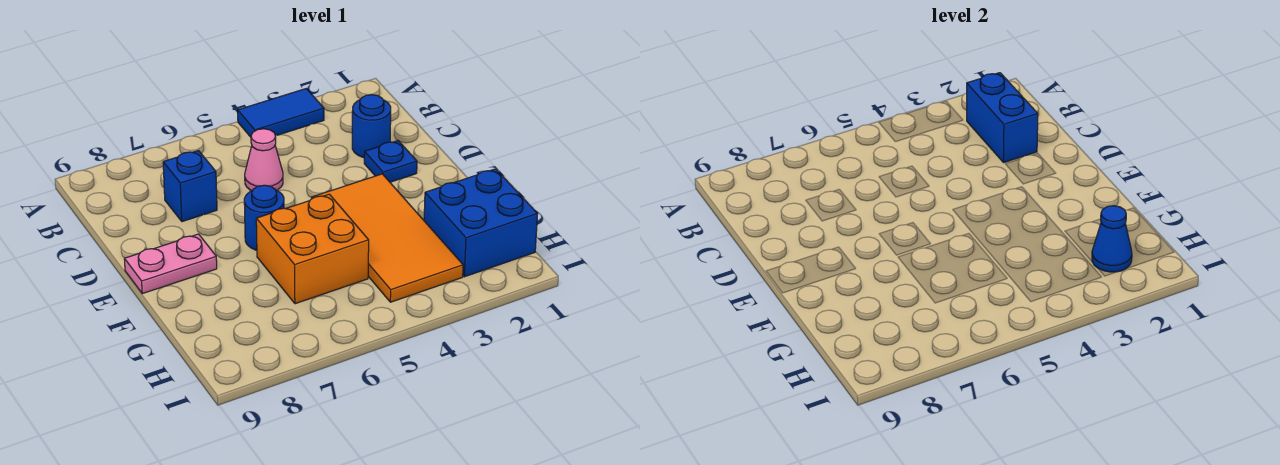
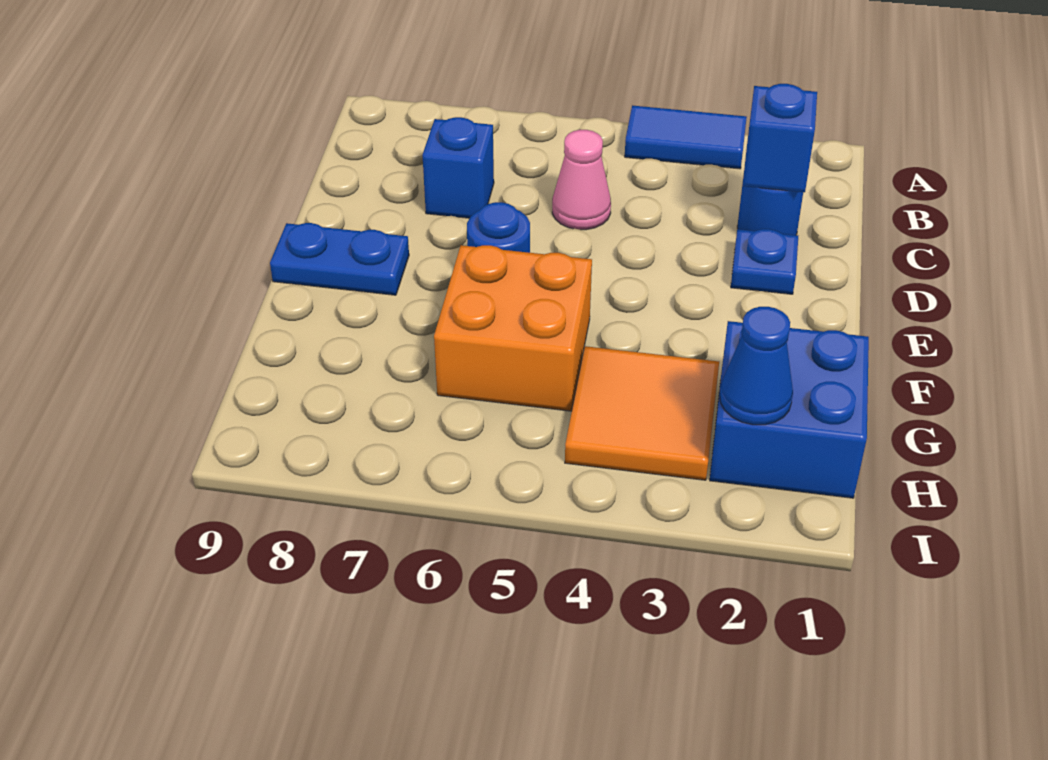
blue brick B2:C2 level 2 -> blue brick C2 level 2
orange tile E3:H4 level 1 -> orange tile G3:H4 level 1
pink plate E8:E9 level 1 -> blue plate E8:E9 level 1

